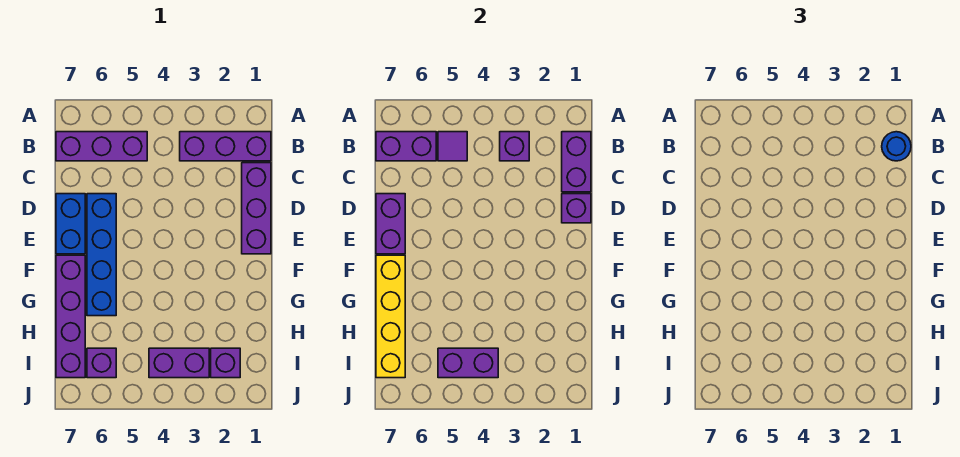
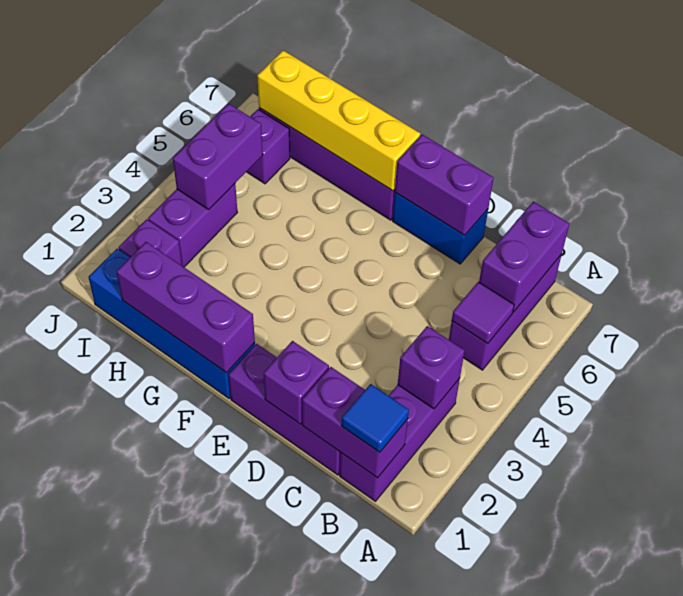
blue round brick B1 level 3 -> blue tile B1 level 3
blue brick D6:G6 level 1 -> blue brick F1:I1 level 1
none -> purple brick F1:H1 level 2

